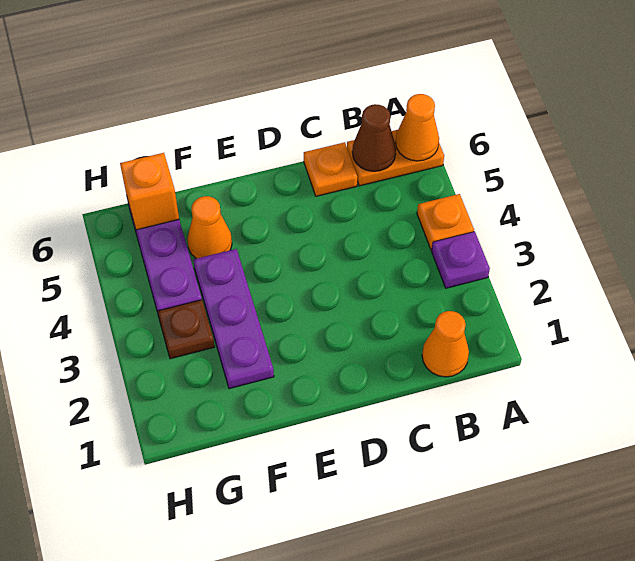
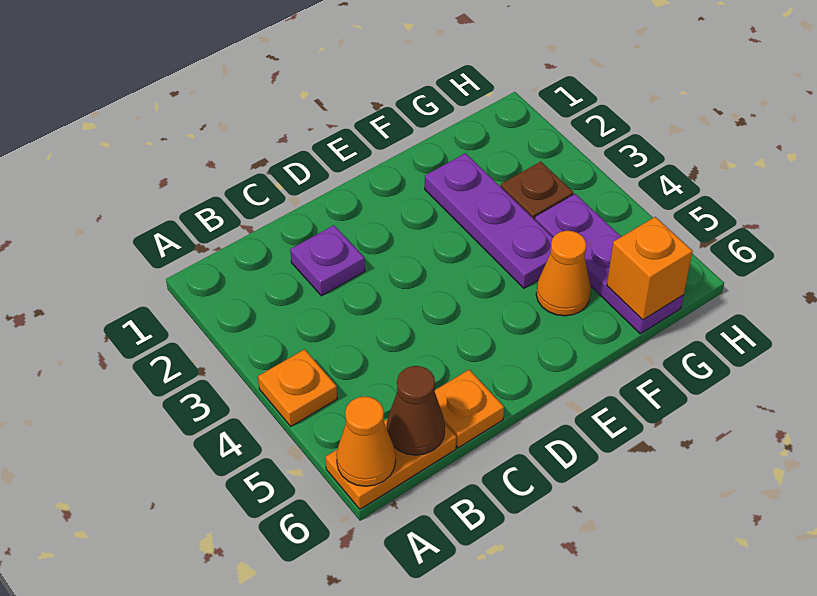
purple plate A3 level 1 -> purple plate C2 level 1
orange cone B1 level 1 -> none

